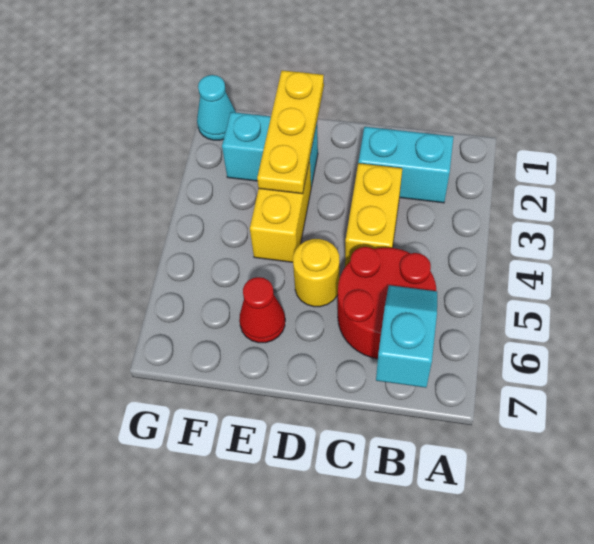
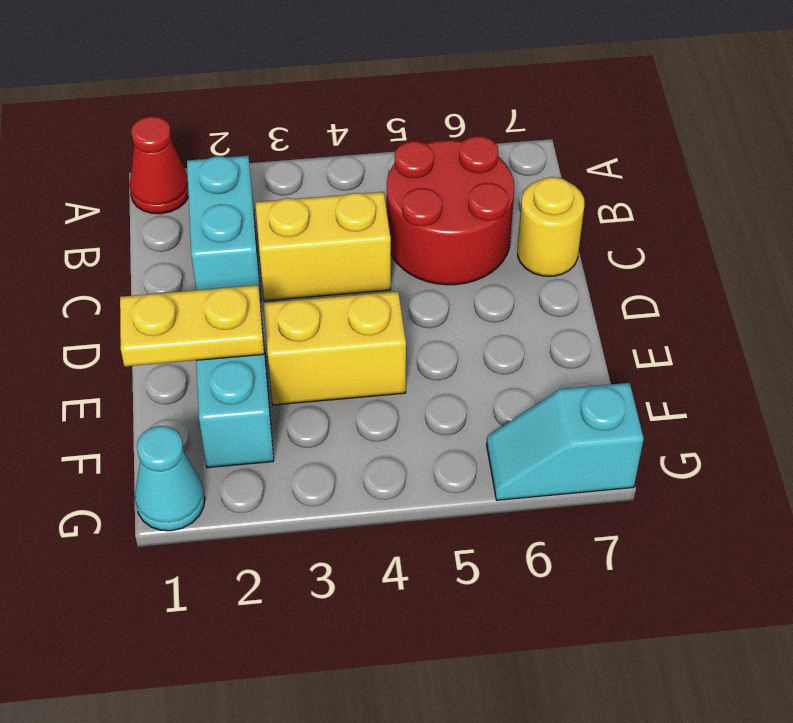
cyan slope B6:B7 level 2 top 7 -> cyan slope G6:G7 level 1 top 7
yellow round brick D5 level 1 -> yellow round brick C7 level 1
yellow plate E1:E3 level 2 -> yellow plate E1:E2 level 2
red cone E6 level 1 -> red cone A1 level 1

